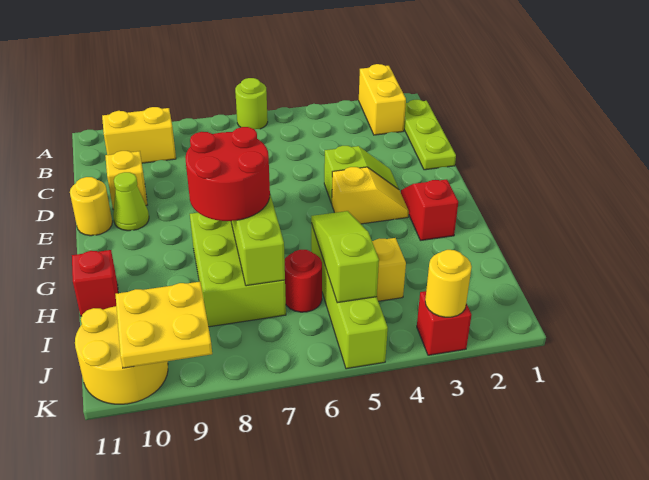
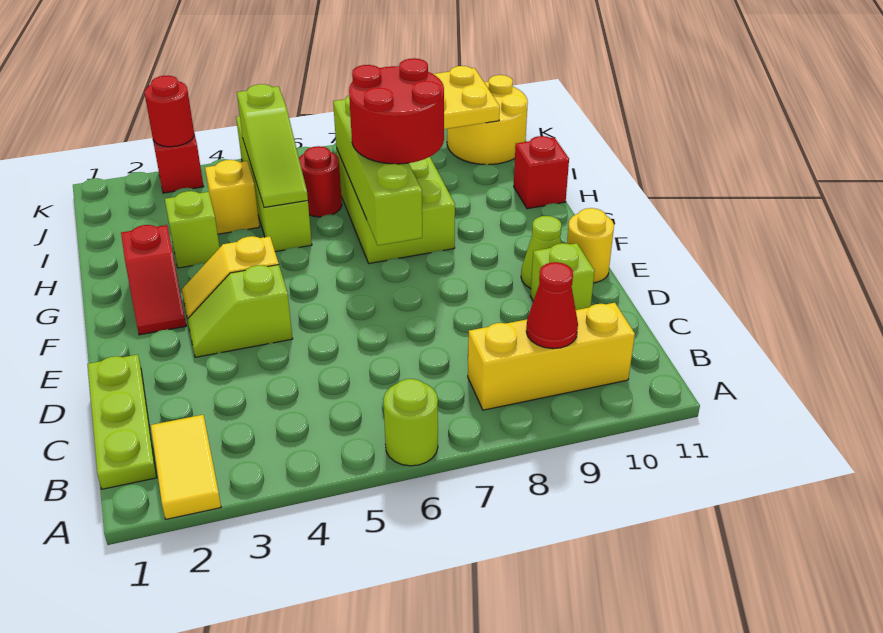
yellow brick A2:B2 level 1 -> yellow tile A2:B2 level 1
yellow brick B9:B10 level 1 -> yellow brick B8:B10 level 1
none -> red cone B9 level 2
yellow brick D10 level 1 -> lime brick D10 level 1
none -> lime brick H3 level 1
yellow round brick K3 level 2 -> red round brick K3 level 2

